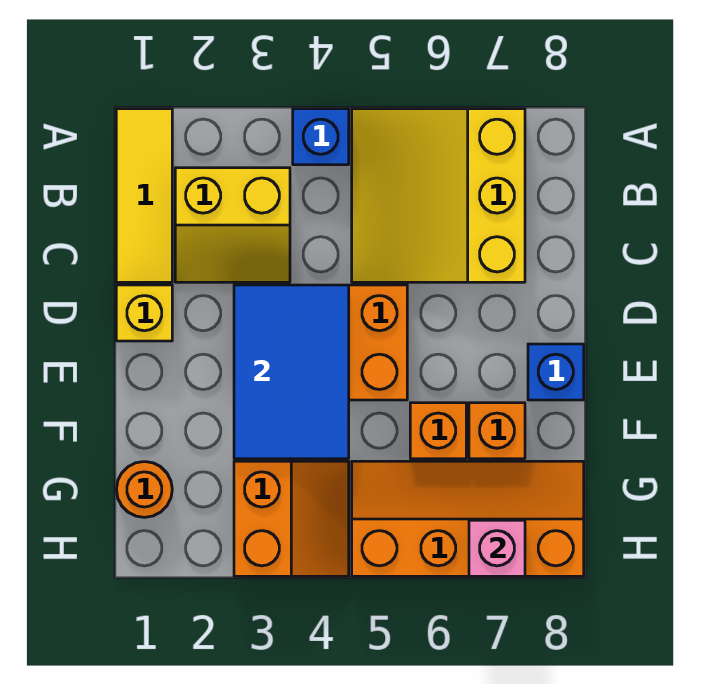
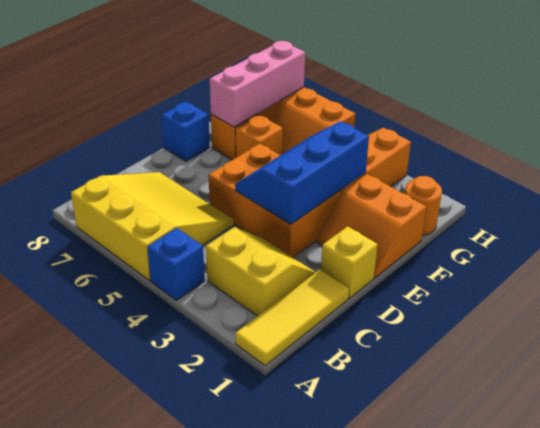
yellow slope A5:C7 level 1 top 7 -> yellow slope A5:C7 level 1 top A
blue tile D3:F4 level 2 -> blue slope D3:F4 level 2 top 3
none -> orange slope E1:F2 level 1 top F
pink brick H7 level 2 -> pink brick F7:H7 level 2

